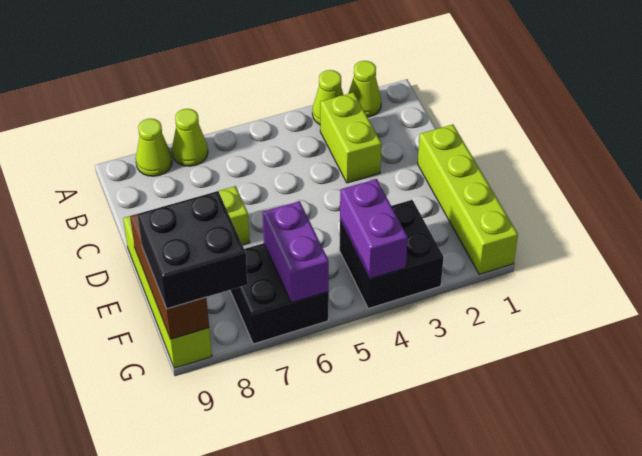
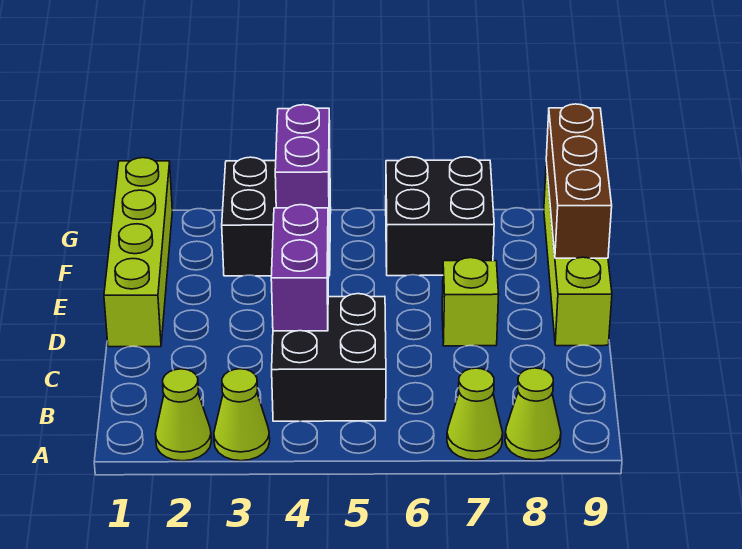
lime brick B3:C3 level 1 -> none
purple brick F6:G6 level 2 -> purple brick C4:D4 level 2
black brick F8:G9 level 3 -> black brick B4:C5 level 1

